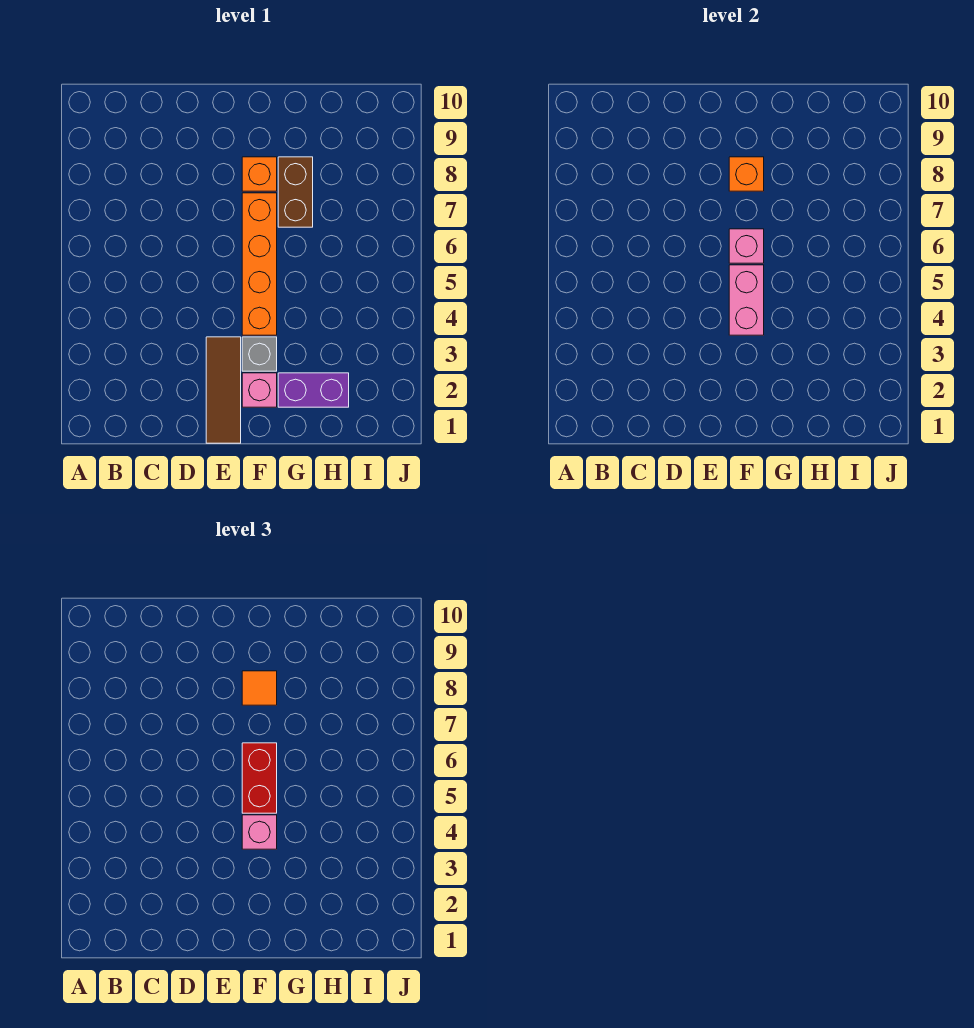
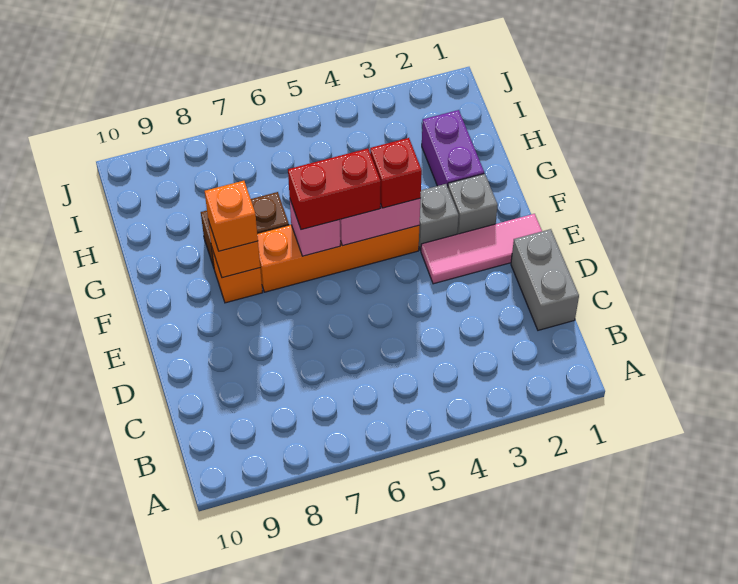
none -> grey brick C1:D1 level 1
brown tile E1:E3 level 1 -> pink tile E1:E3 level 1
pink brick F2 level 1 -> grey brick F2 level 1
pink brick F4 level 3 -> red brick F4 level 3
orange tile F8 level 3 -> orange brick F8 level 3

